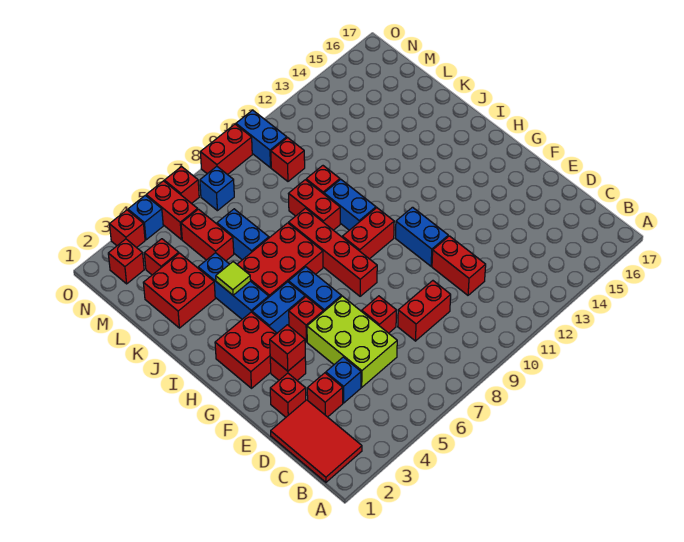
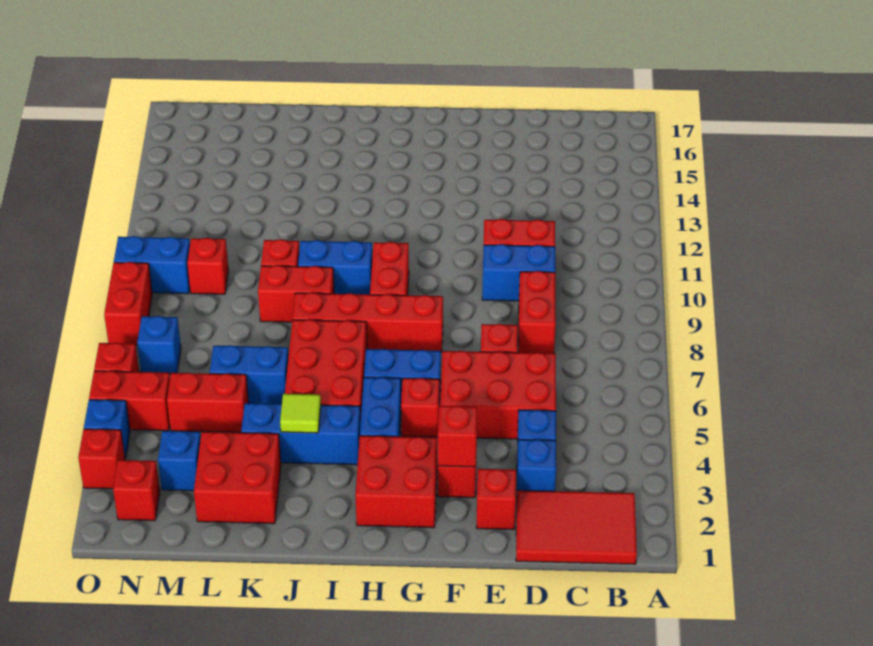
red brick D3 level 1 -> blue brick D3 level 1
lime brick D5:F6 level 1 -> red brick D5:F6 level 1
blue brick F11:G11 level 1 -> blue brick D10:E10 level 1
red brick M3 level 1 -> blue brick M3 level 1

